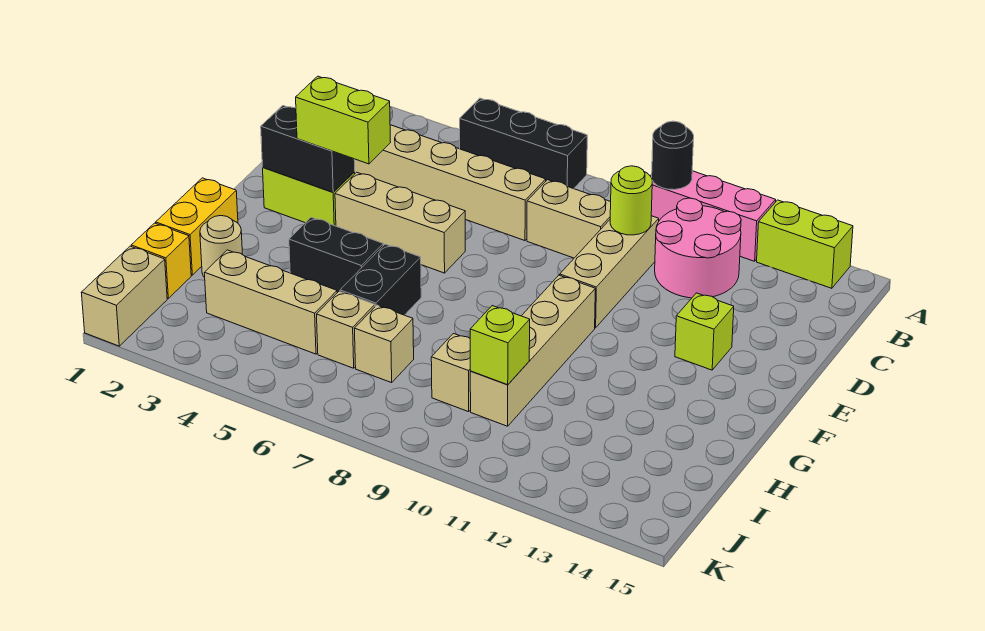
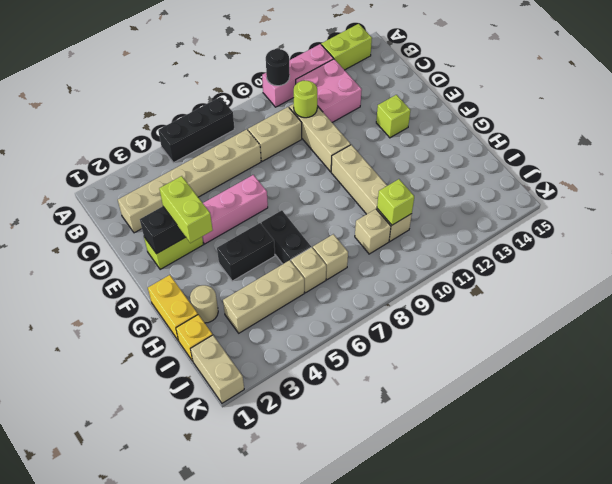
pink round brick B11:C12 level 1 -> pink brick B11:C12 level 1
lime brick E3:E4 level 3 -> lime brick E3:F3 level 3
tan brick E4:E6 level 1 -> pink brick E4:E6 level 1

